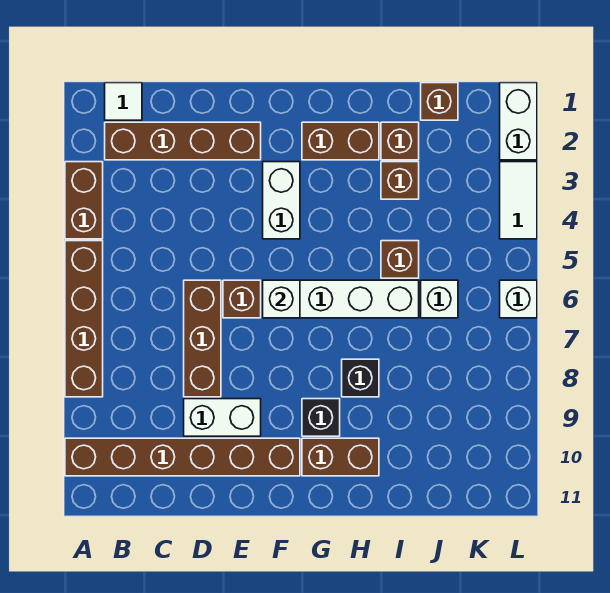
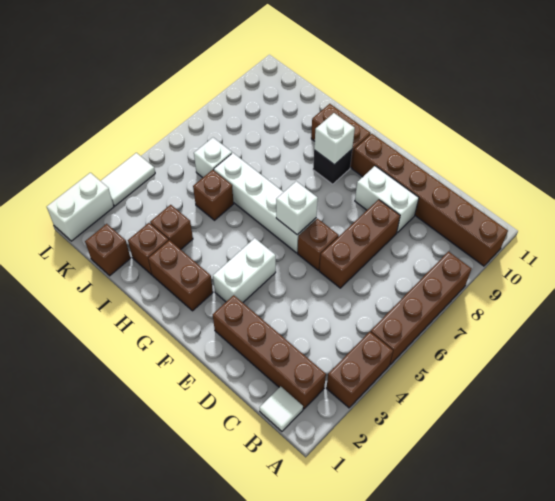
black brick H8 level 1 -> none
white brick L6 level 1 -> white brick G9 level 2

